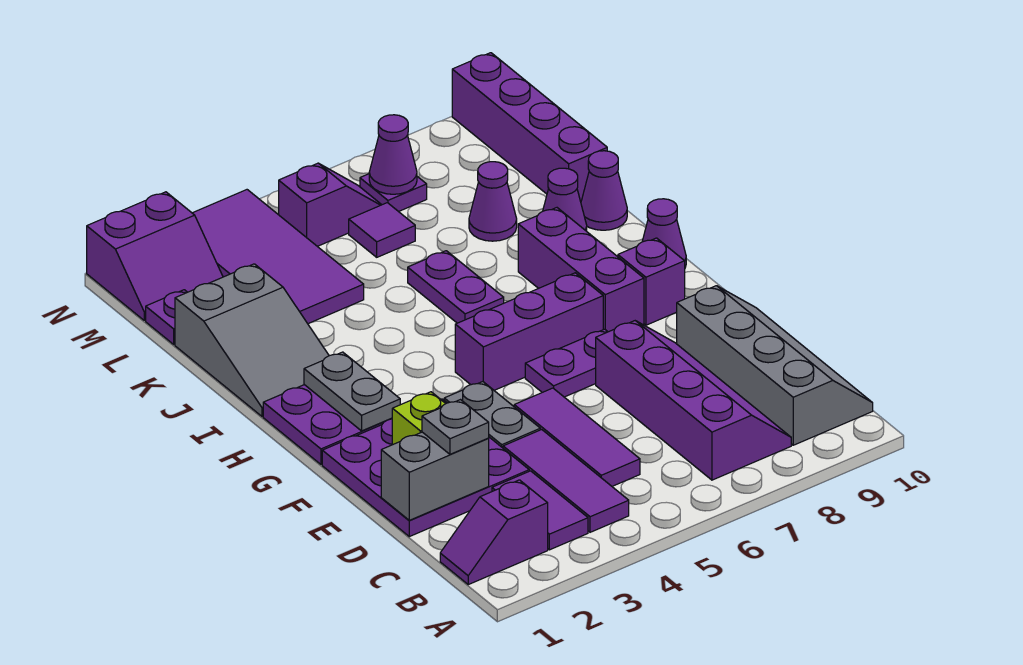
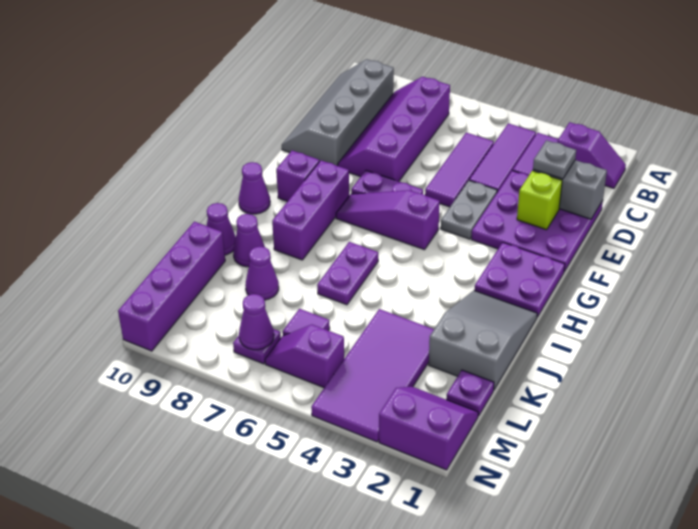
grey plate G2:H2 level 2 -> none
purple brick G5:G7 level 1 -> purple slope G5:G7 level 1 top 5

